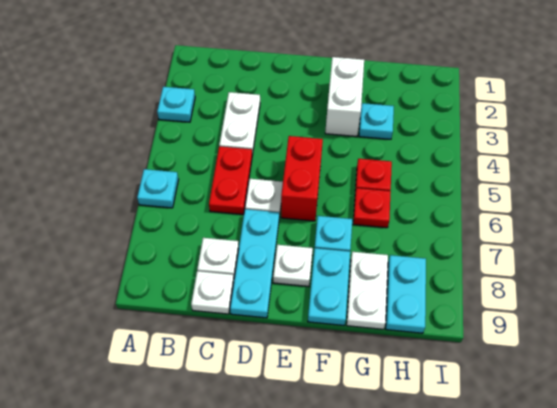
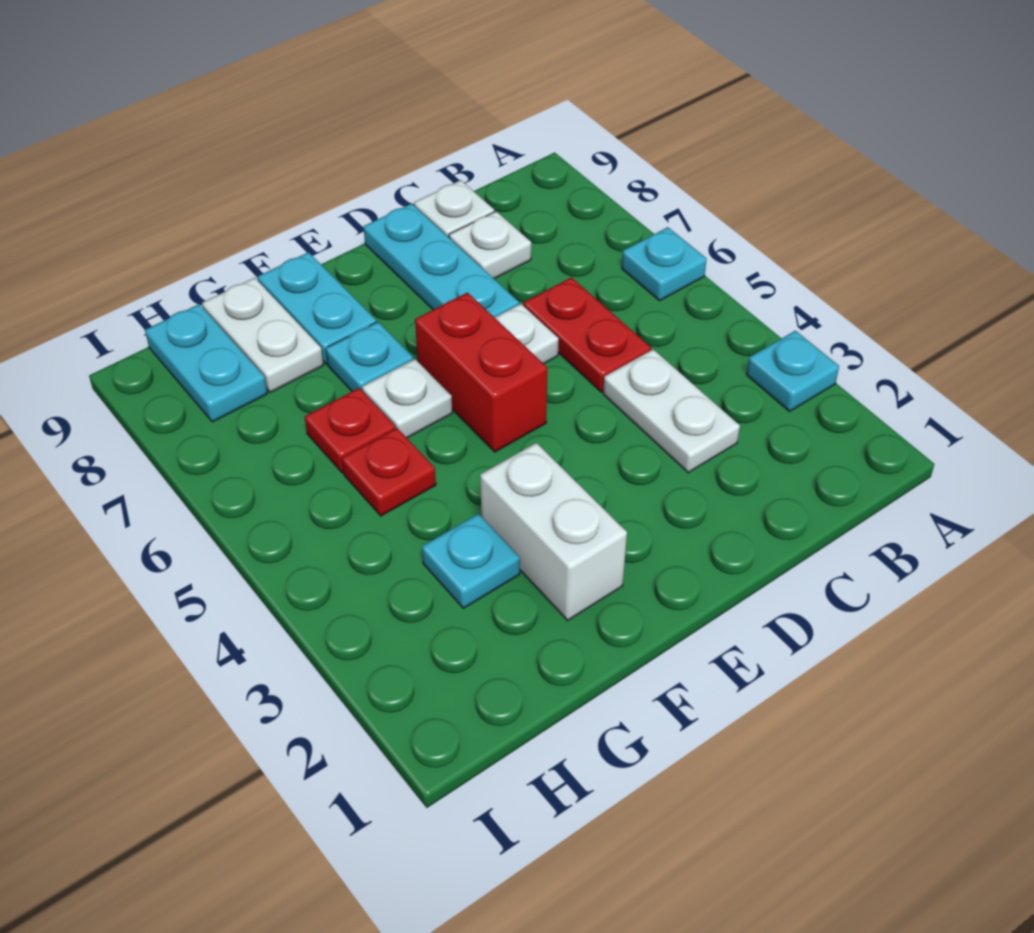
white plate E8 level 1 -> white plate F6 level 1

